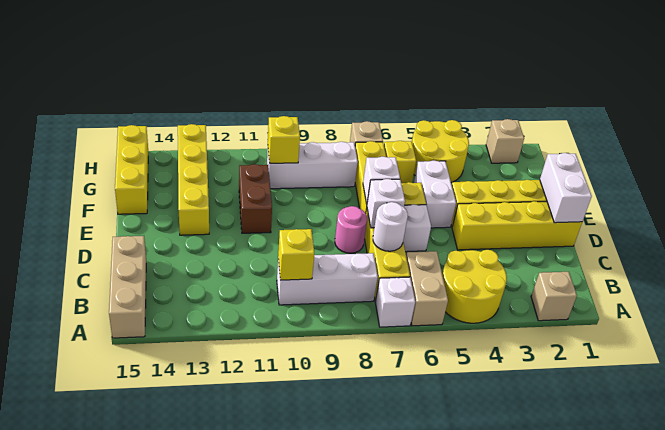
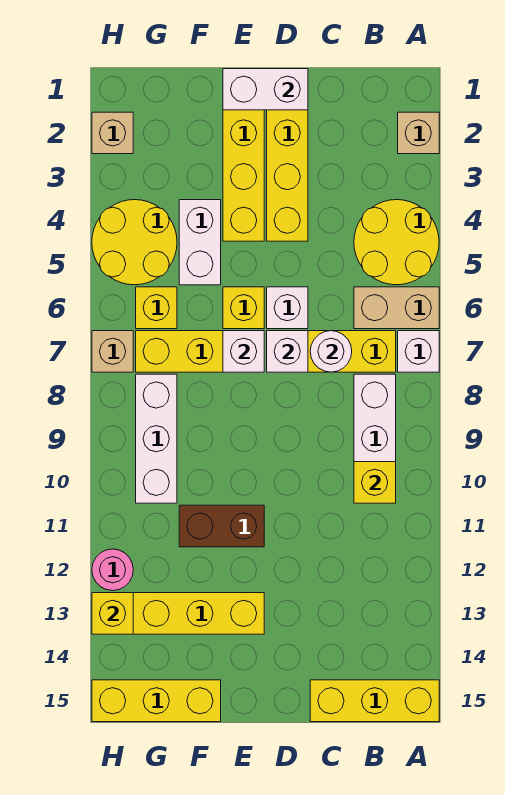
tan brick A15:C15 level 1 -> yellow brick A15:C15 level 1
pink round brick D8 level 1 -> pink round brick H12 level 1
white brick E5:F5 level 1 -> white brick F4:F5 level 1
yellow brick G10 level 2 -> yellow brick H13 level 2

